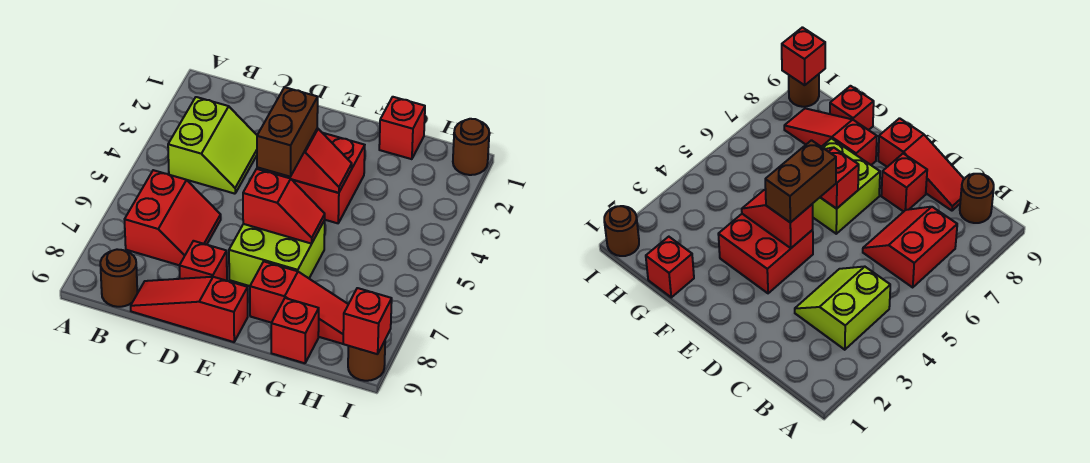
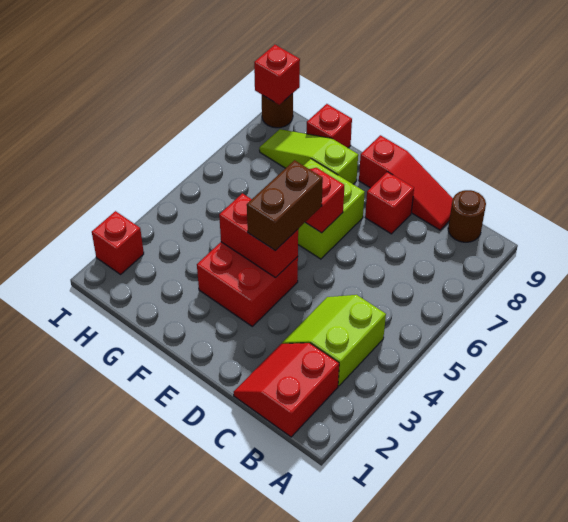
red slope B6:C7 level 1 top B -> red slope B1:C2 level 1 top B
red slope E4:F4 level 2 top E -> red brick E4:F4 level 2
red slope F8:H8 level 1 top F -> lime slope F8:H8 level 1 top F
red brick G1 level 1 -> red brick I2 level 1
brown round brick I1 level 1 -> none

